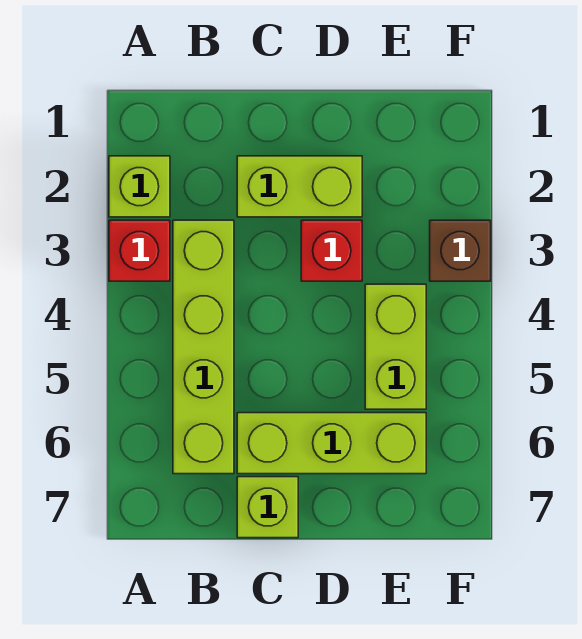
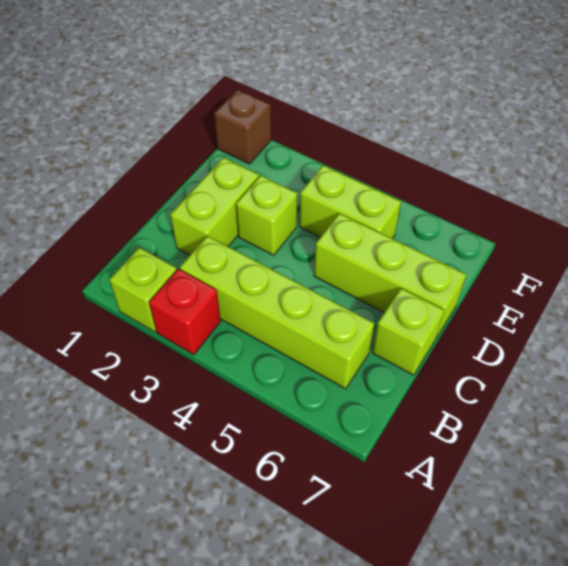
lime brick C6:E6 level 1 -> lime brick D5:D7 level 1
red brick D3 level 1 -> lime brick D3 level 1
brown brick F3 level 1 -> brown brick F1 level 1

